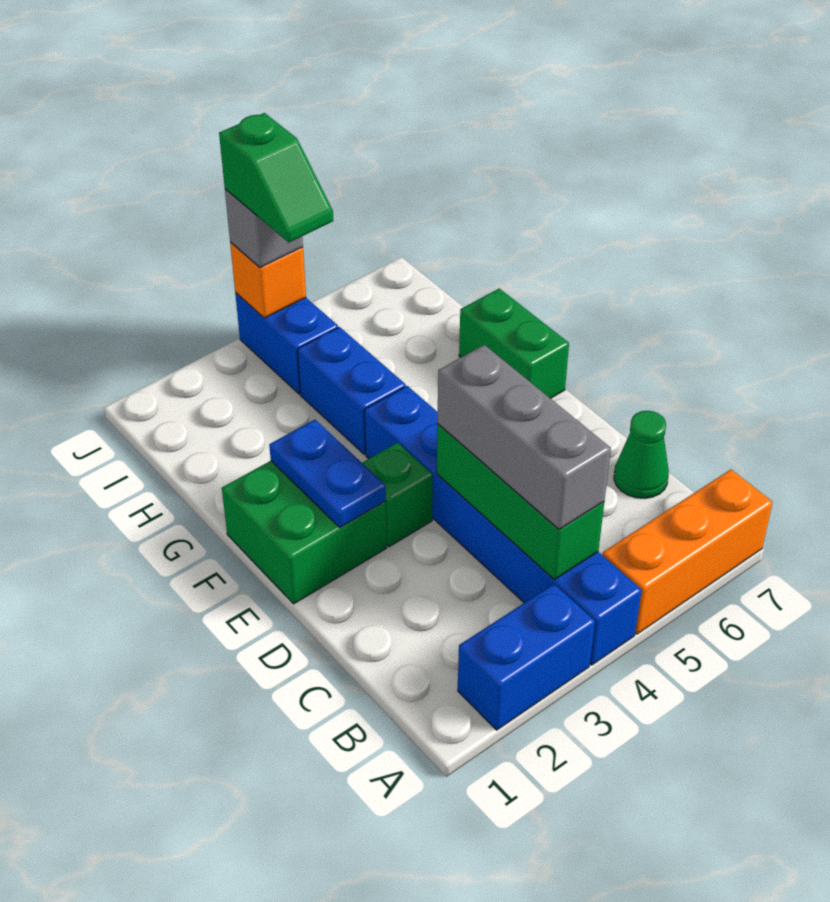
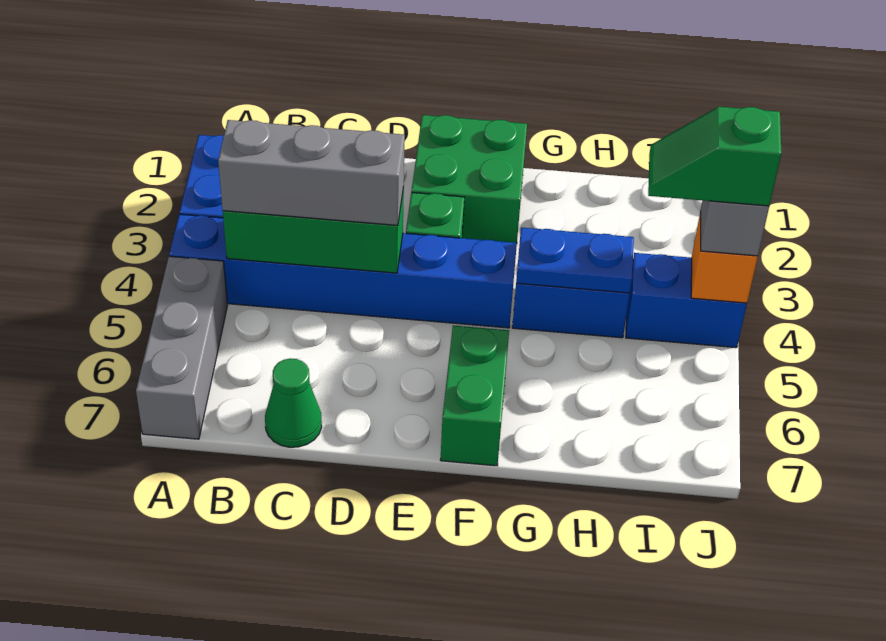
orange brick A5:A7 level 1 -> grey brick A5:A7 level 1
blue plate E2:F2 level 2 -> blue plate G4:H4 level 2
green brick F7:G7 level 1 -> green brick F6:F7 level 1

